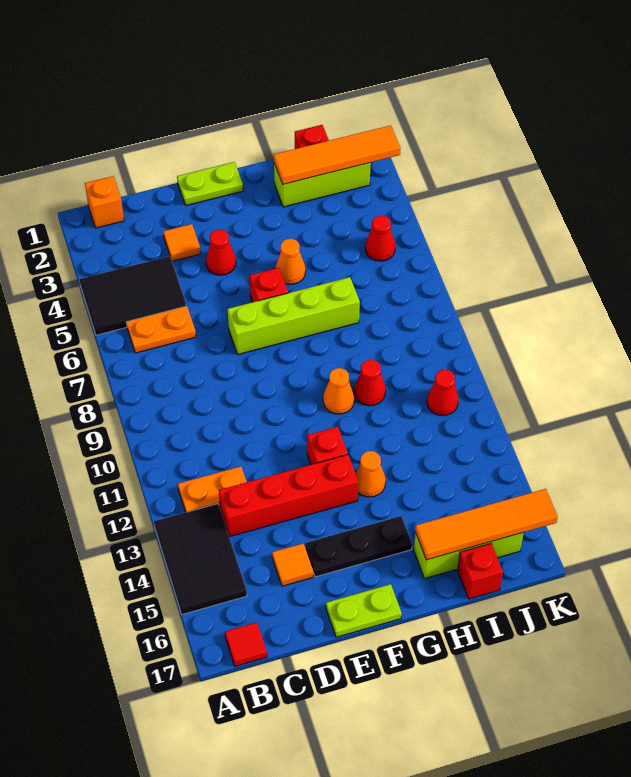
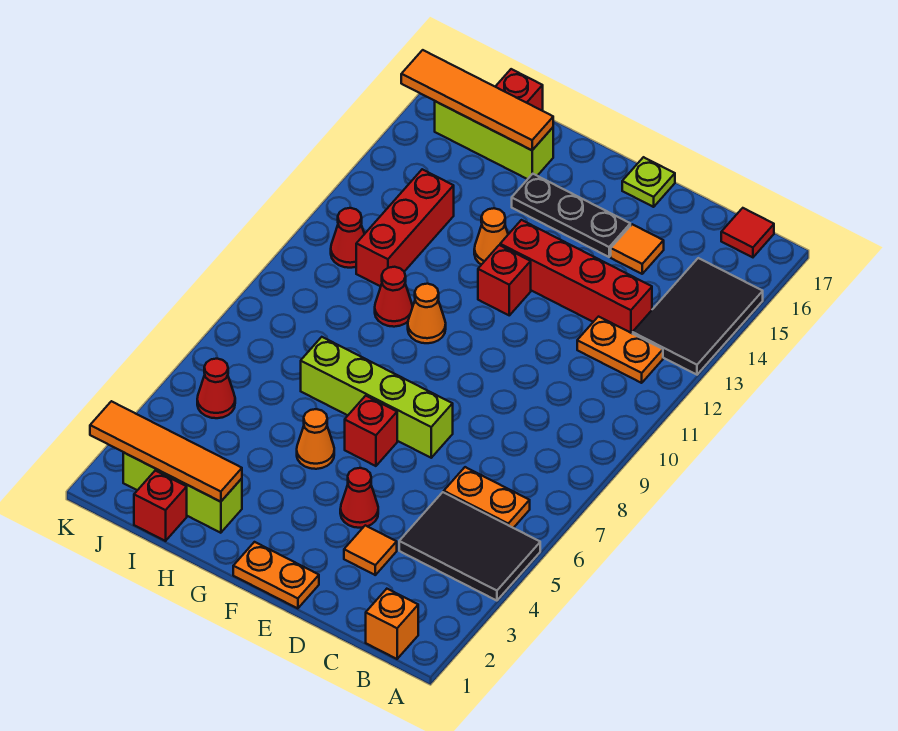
lime plate E1:F1 level 1 -> orange plate E1:F1 level 1
lime plate E17:F17 level 1 -> lime plate E17 level 1
none -> red brick I11:I13 level 1

